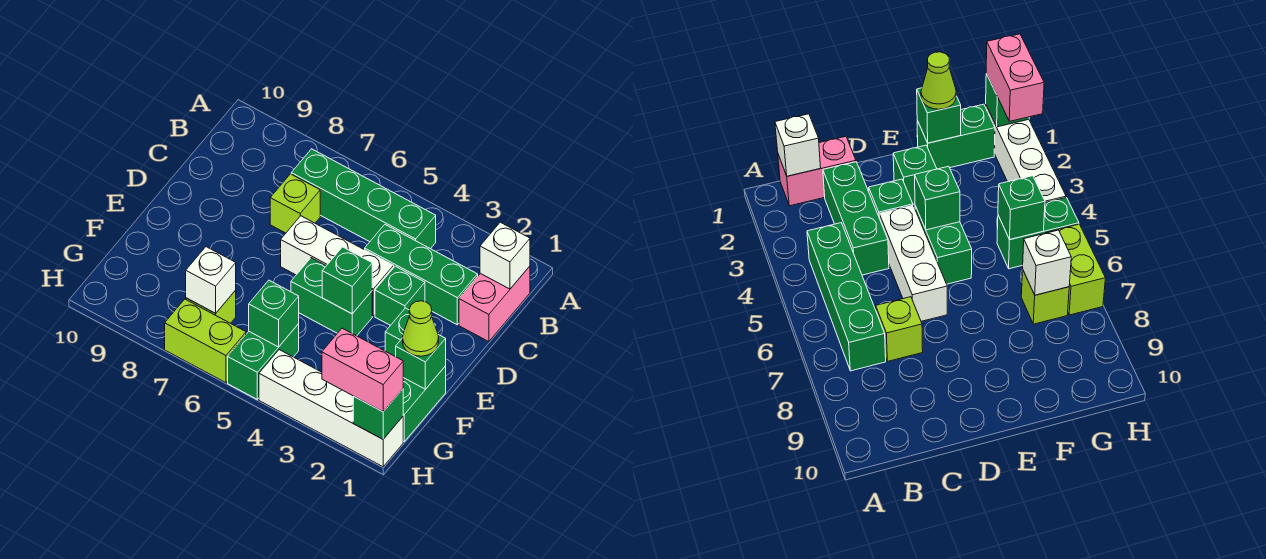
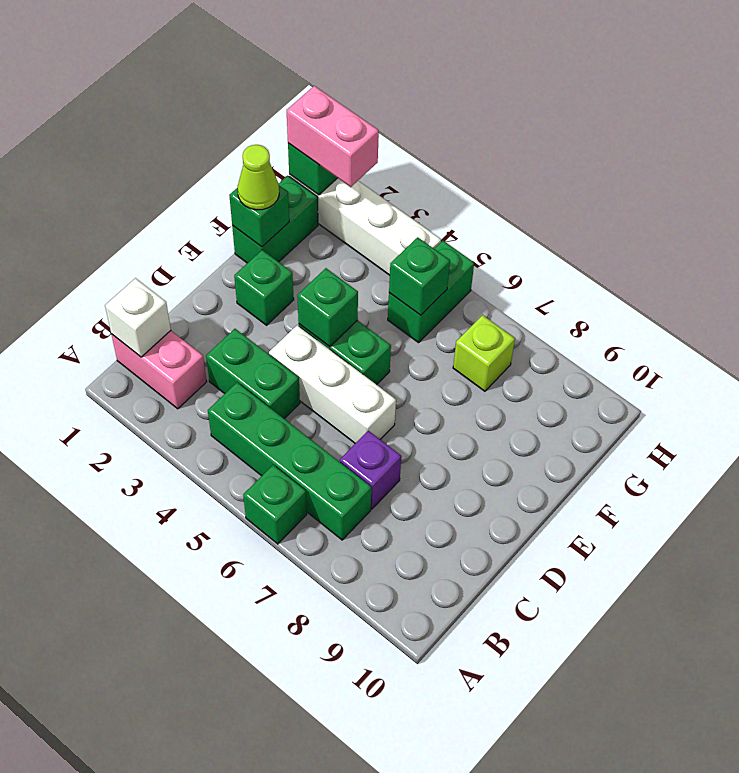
pink brick B1:C1 level 1 -> pink brick B1:B2 level 1
green brick C2:C4 level 1 -> green brick C3:C4 level 1
lime brick C7 level 1 -> purple brick C7 level 1
green brick D3 level 1 -> green brick A6 level 1
white brick G7 level 2 -> none
lime brick H6:H7 level 1 -> none

